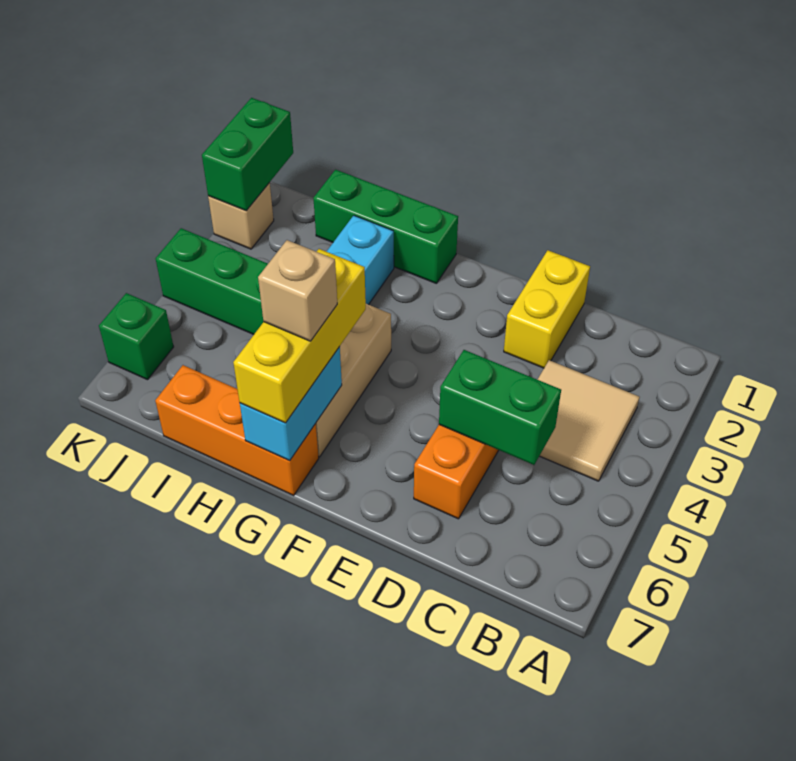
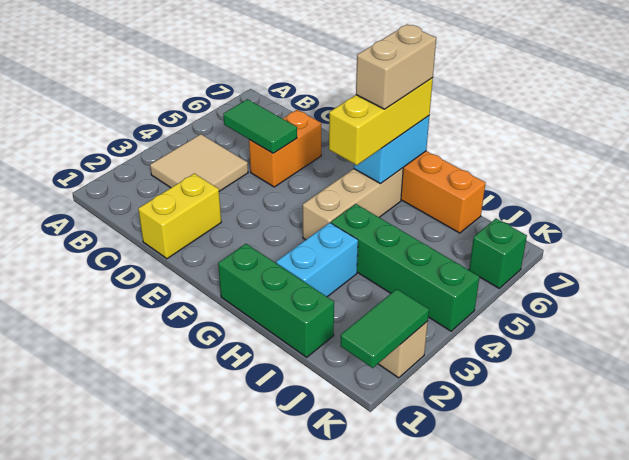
green brick C5:D5 level 2 -> green tile C5:D5 level 2
tan brick G6 level 4 -> tan brick G6:G7 level 4
green brick K1:K2 level 2 -> green tile K1:K2 level 2

